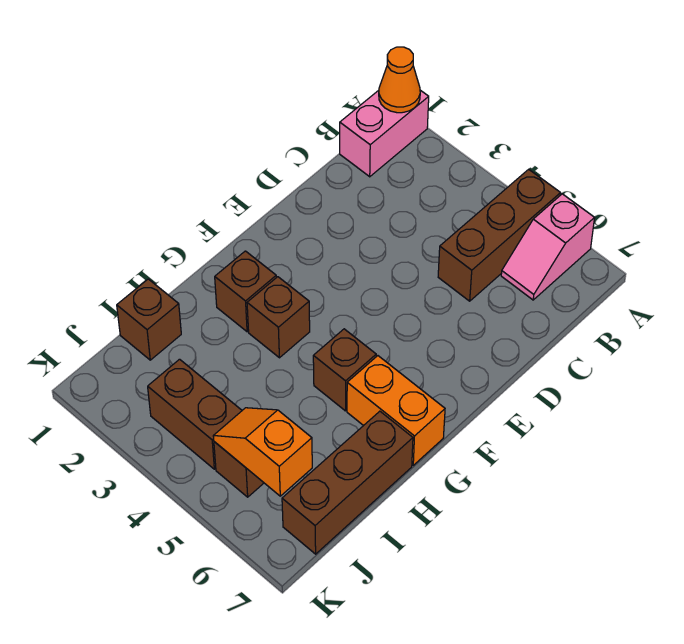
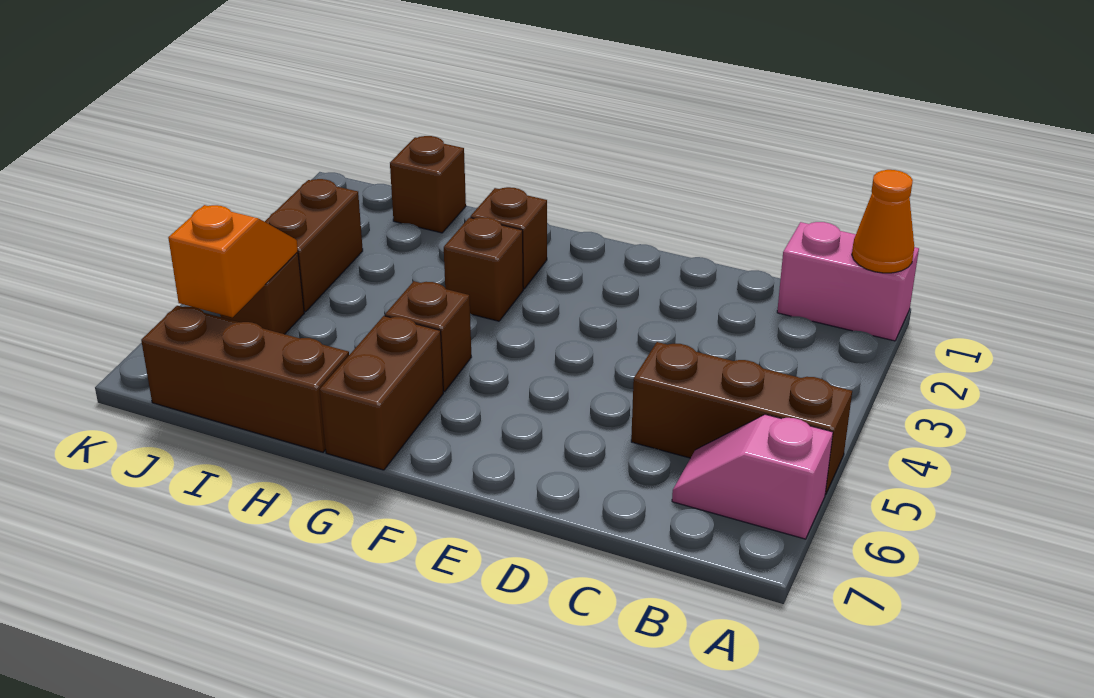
orange brick G6:G7 level 1 -> brown brick G6:G7 level 1

